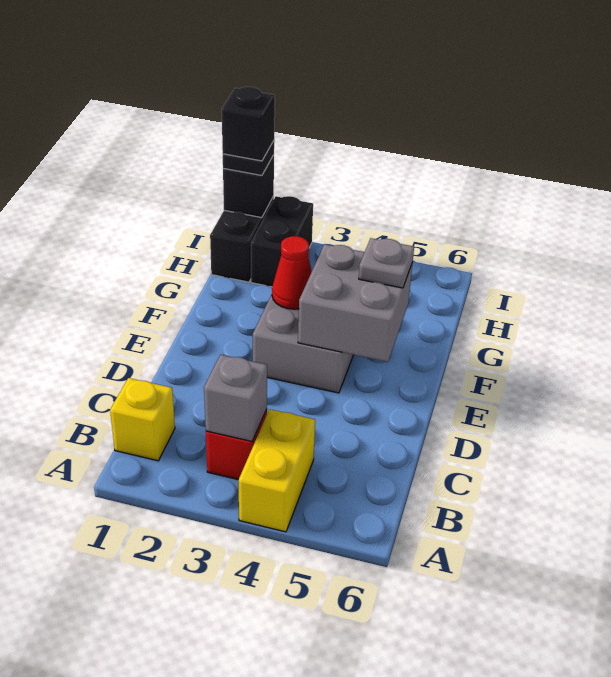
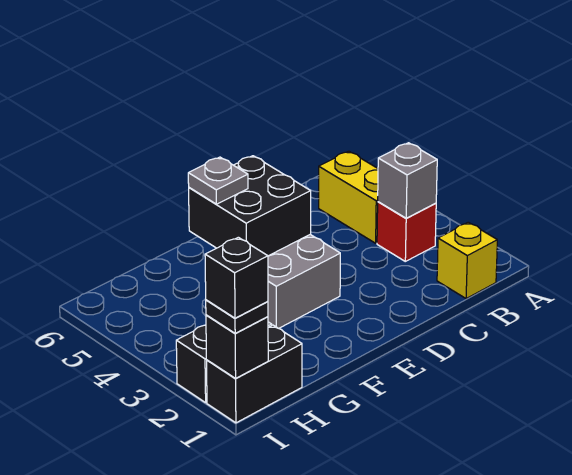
yellow brick A4:B4 level 1 -> yellow brick B4:B5 level 1
grey brick E4:F5 level 2 -> black brick E4:F5 level 2
red cone F3 level 2 -> none

